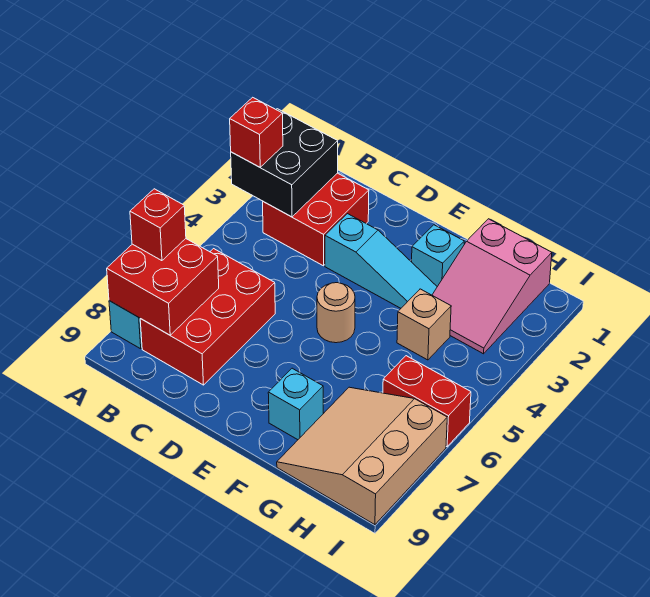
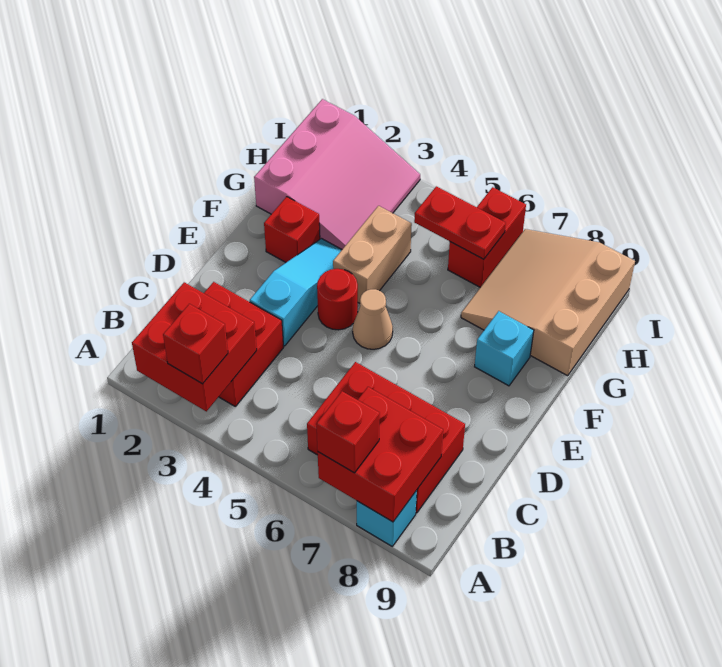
black brick A2:B3 level 2 -> red brick A2:B3 level 2
none -> red round brick E4 level 1
tan round brick E5 level 1 -> tan cone E5 level 1
cyan brick F2 level 1 -> red brick F2 level 1
pink slope G1:H3 level 1 top 1 -> pink slope G1:I3 level 1 top 1
tan brick G4 level 1 -> tan brick F4:G4 level 1
tan slope G7:I9 level 1 top I -> tan slope G7:I9 level 1 top 9
none -> red plate H5:H6 level 2

